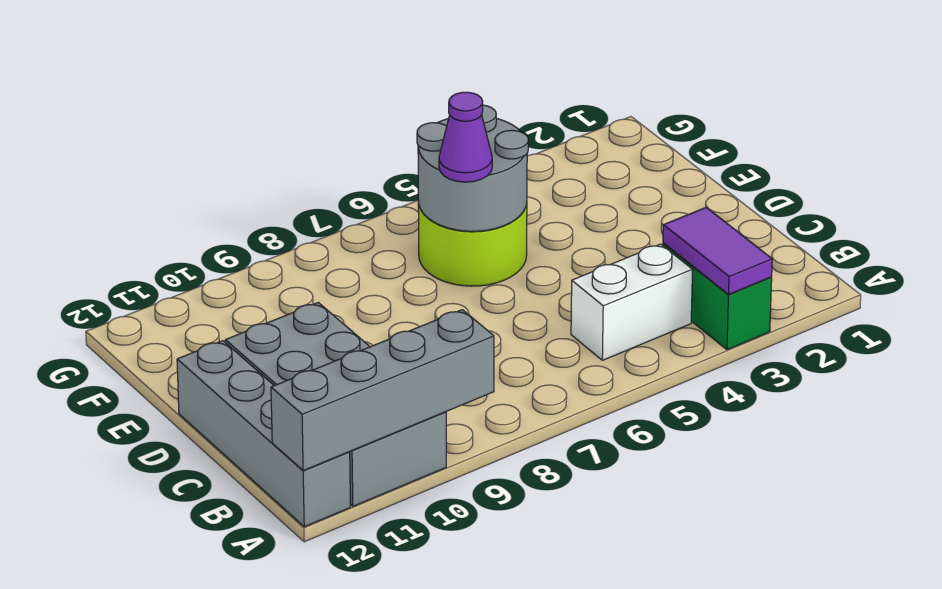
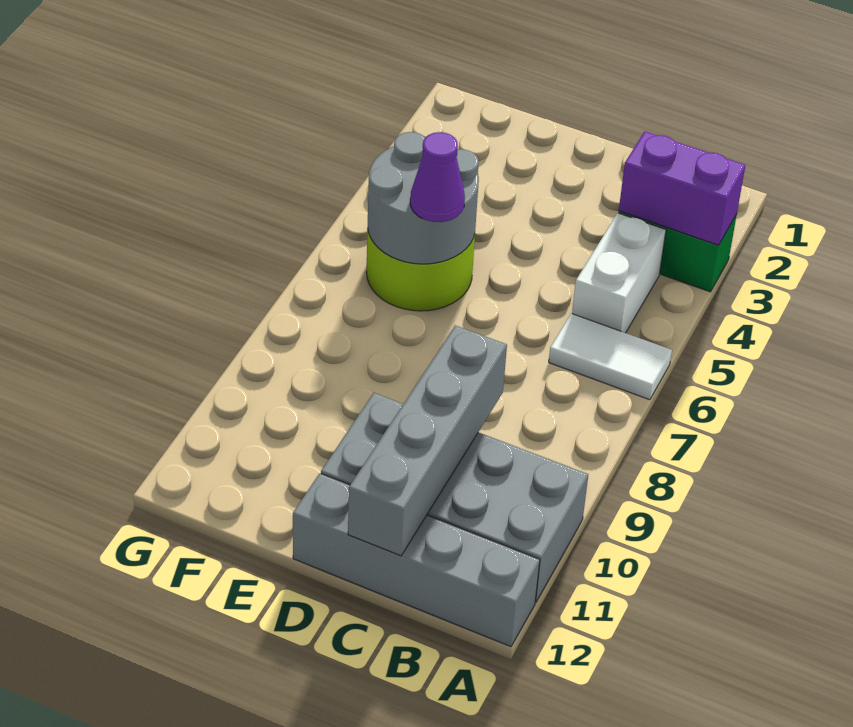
purple tile A3:B3 level 2 -> purple brick A3:B3 level 2
none -> white tile A6:B6 level 1
grey brick A9:A12 level 2 -> grey brick C9:C12 level 2

